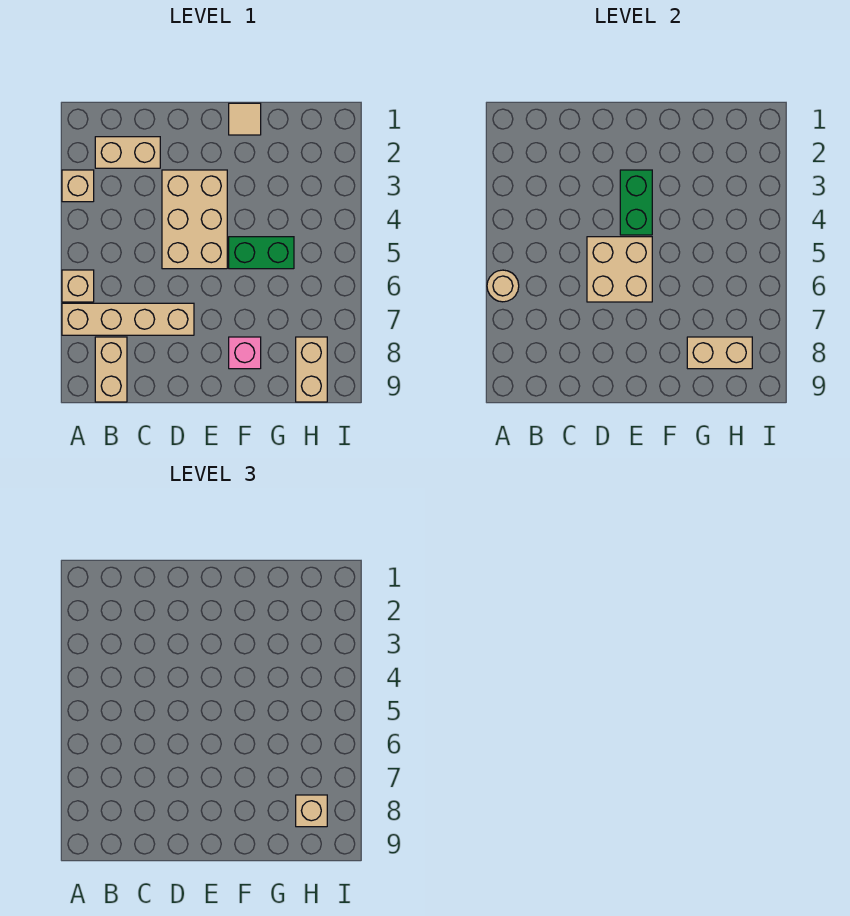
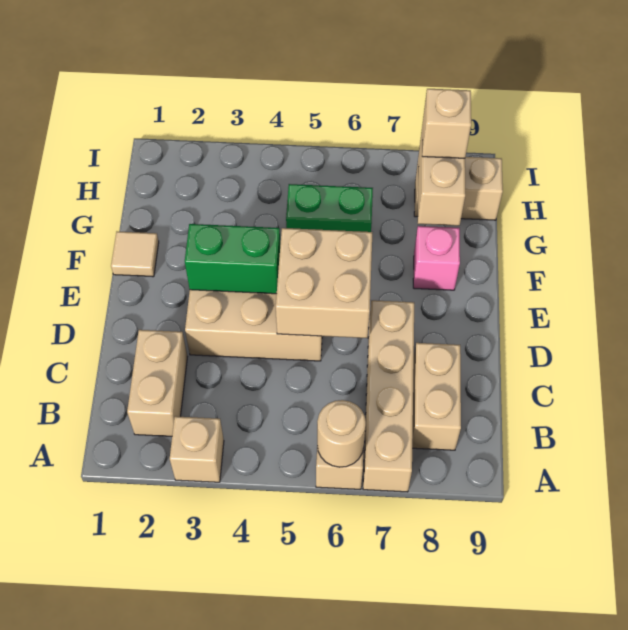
tan brick B8:B9 level 1 -> tan brick B8:C8 level 1
green brick F5:G5 level 1 -> green brick G5:G6 level 1

